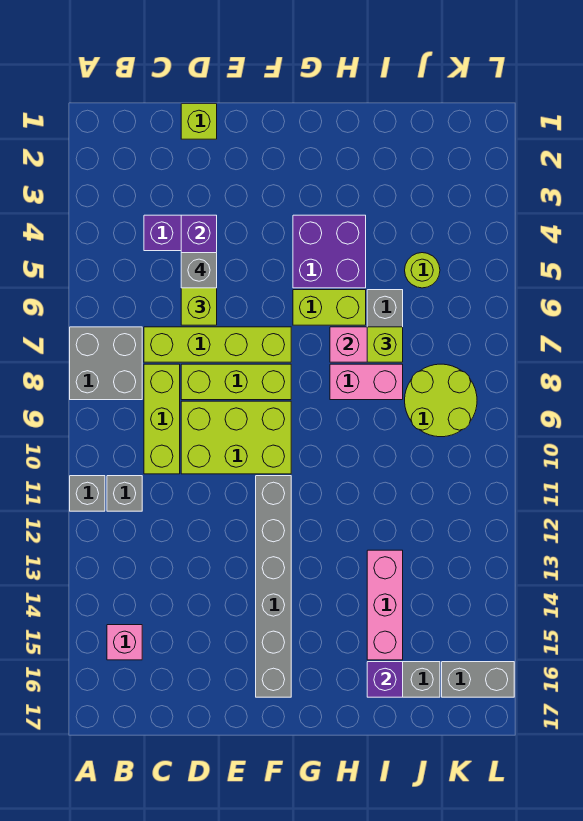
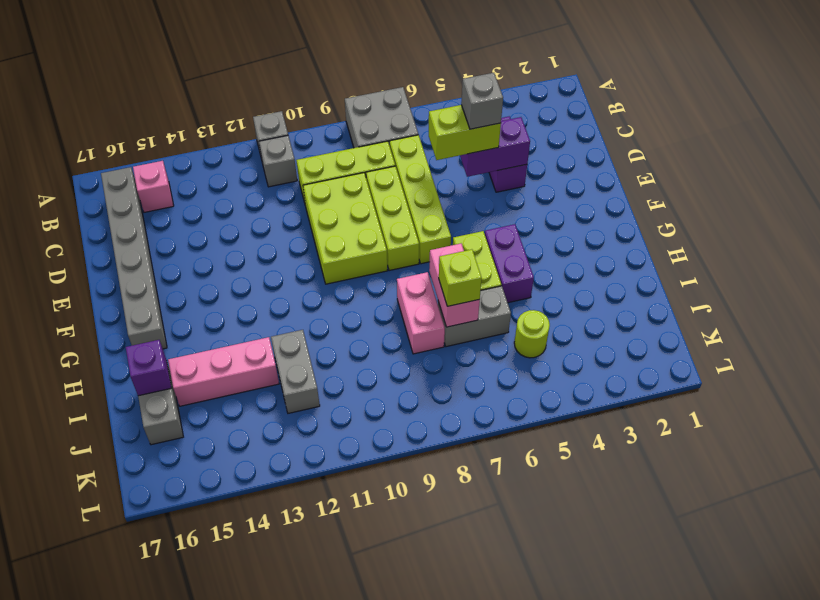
lime brick D1 level 1 -> none
grey brick F11:F16 level 1 -> grey brick B16:G16 level 1
purple brick G4:H5 level 1 -> purple brick G5:H5 level 1
lime round brick J8:K9 level 1 -> none
grey brick K16:L16 level 1 -> grey brick I12:J12 level 1

